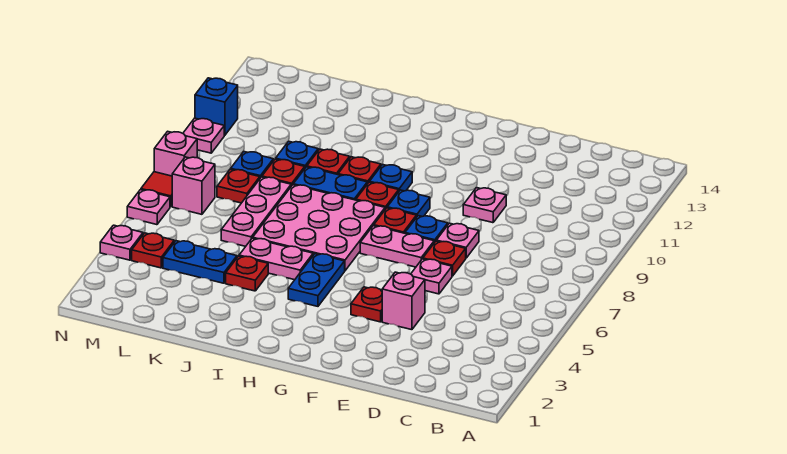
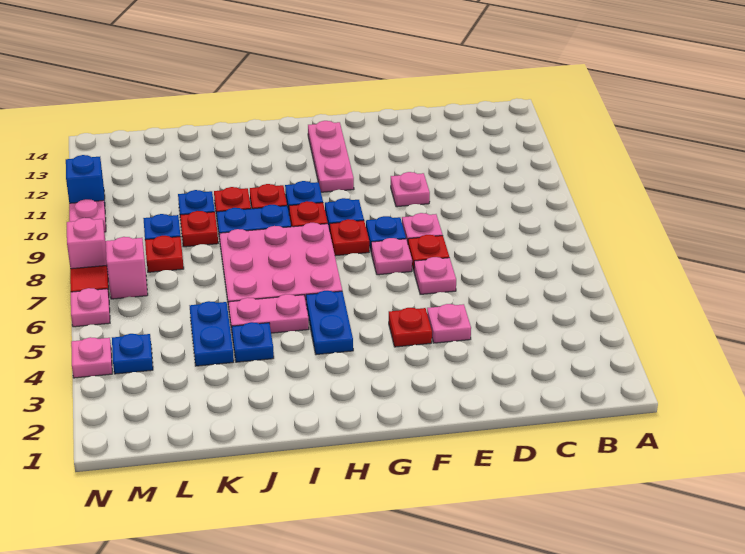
pink brick E4 level 1 -> pink plate E4 level 1
pink plate F7:G7 level 1 -> pink plate F7 level 1
red plate J4 level 1 -> blue plate J4 level 1
blue plate K4:L4 level 1 -> blue plate K4:K5 level 1
pink plate K6:K8 level 1 -> pink plate G11:G13 level 1
red plate M4 level 1 -> blue plate M4 level 1

